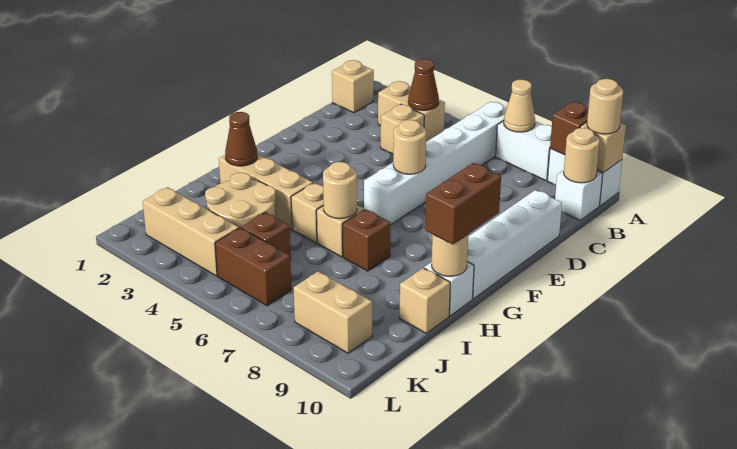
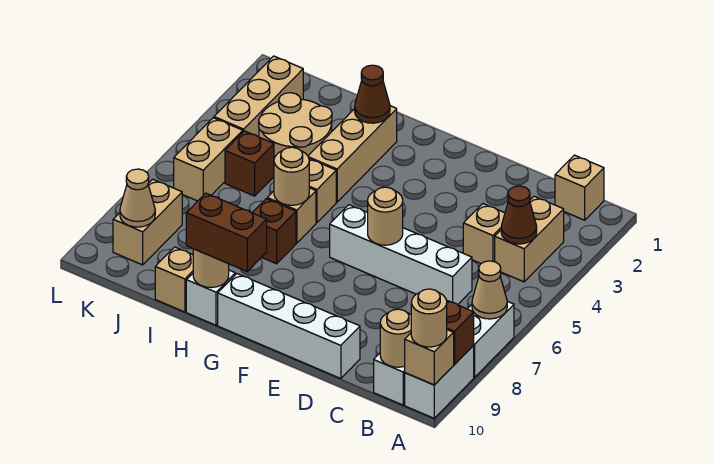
white brick A6:F6 level 1 -> white brick C6:F6 level 1
brown brick K5:K6 level 1 -> tan brick K5:K6 level 1
none -> tan cone K9 level 2

